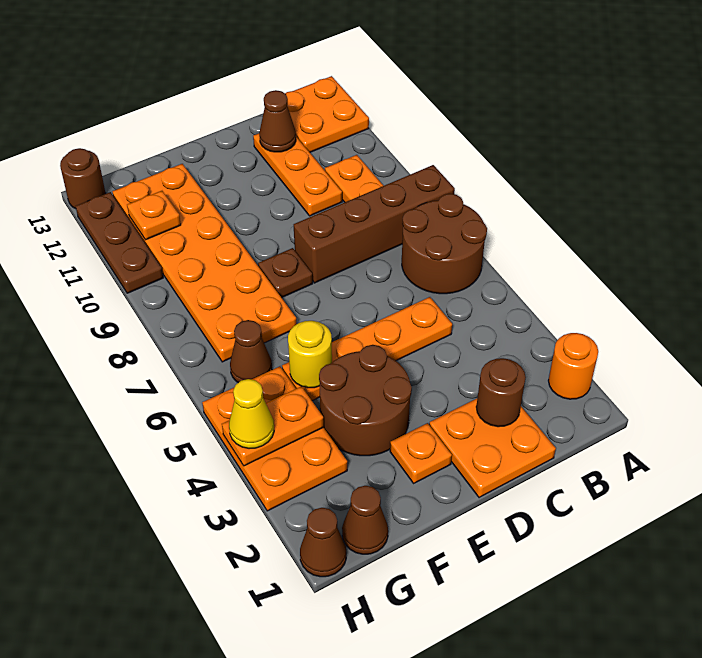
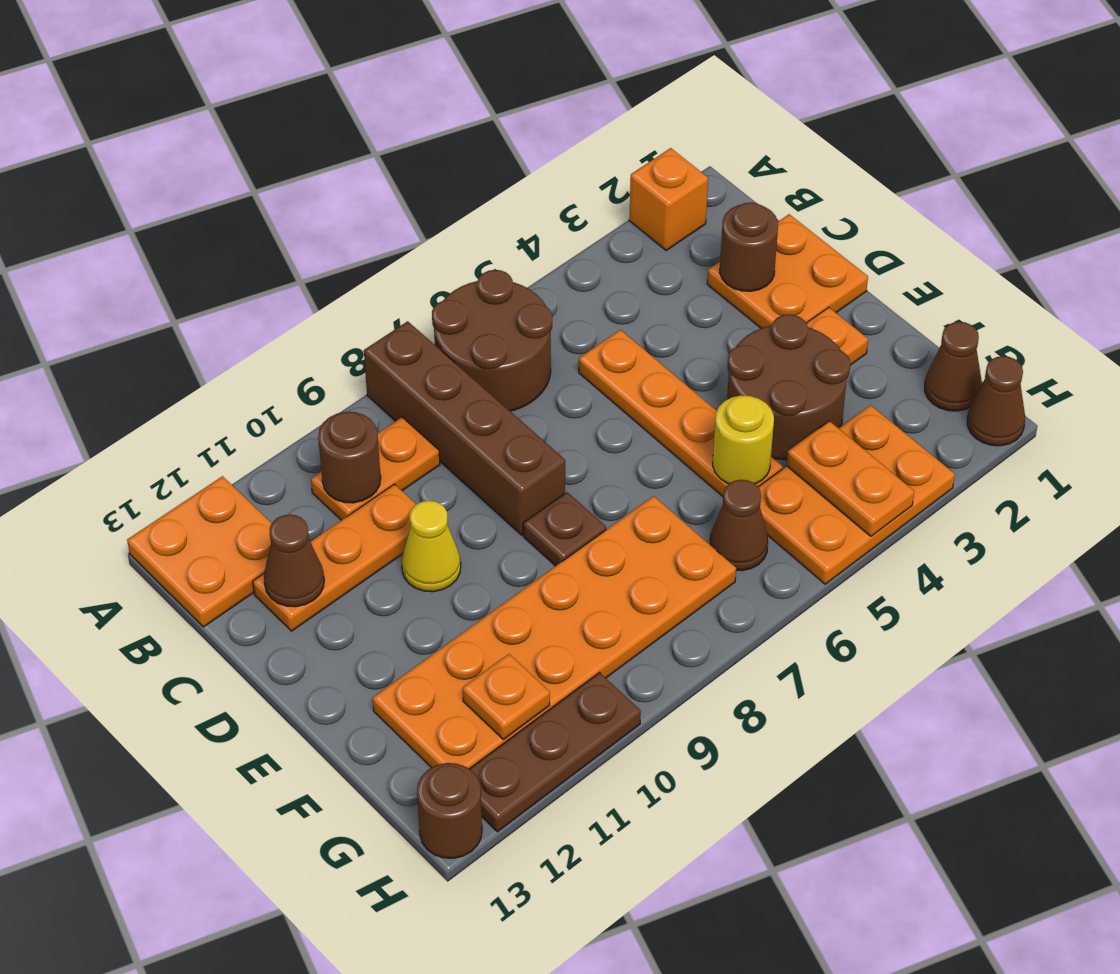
orange round brick A2 level 1 -> orange brick A2 level 1
none -> brown round brick B10 level 2
yellow cone H4 level 3 -> yellow cone D10 level 1

